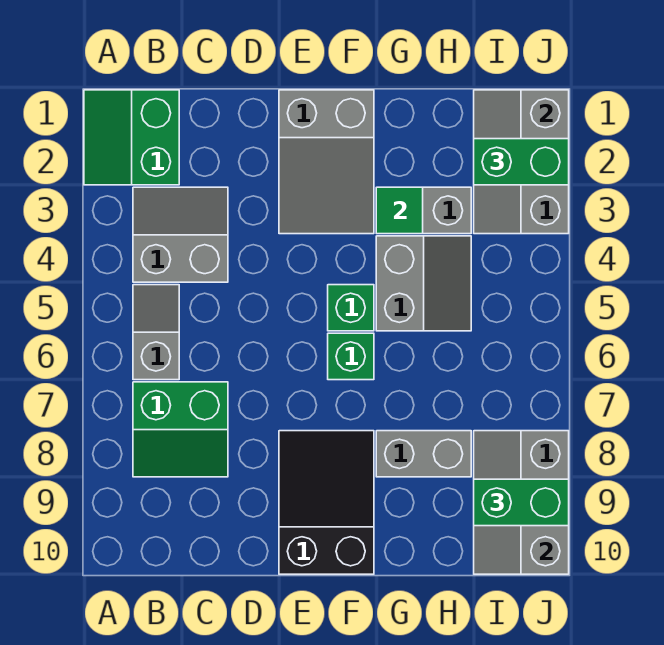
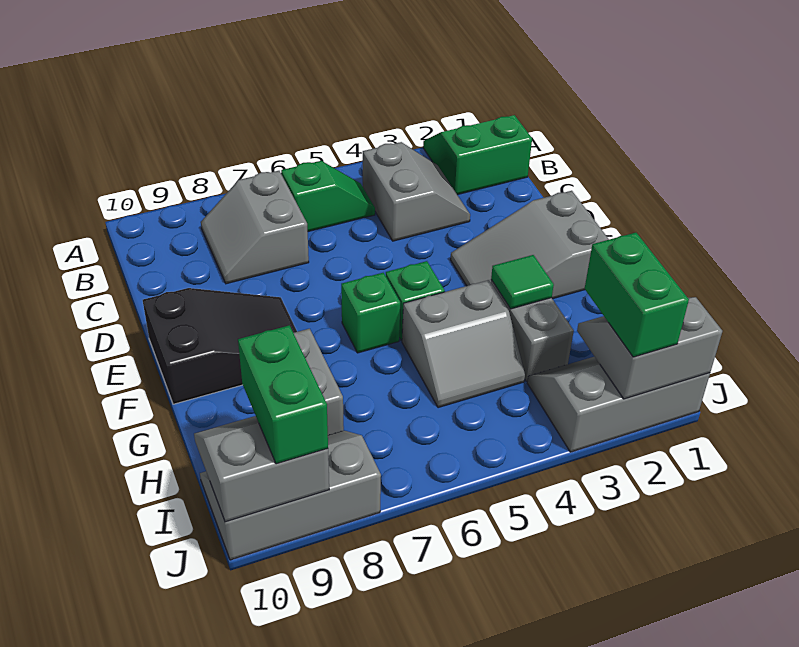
grey slope B5:B6 level 1 top 6 -> green slope B5:B6 level 1 top 6
green slope B7:C8 level 1 top 7 -> grey slope B7:C8 level 1 top 7

